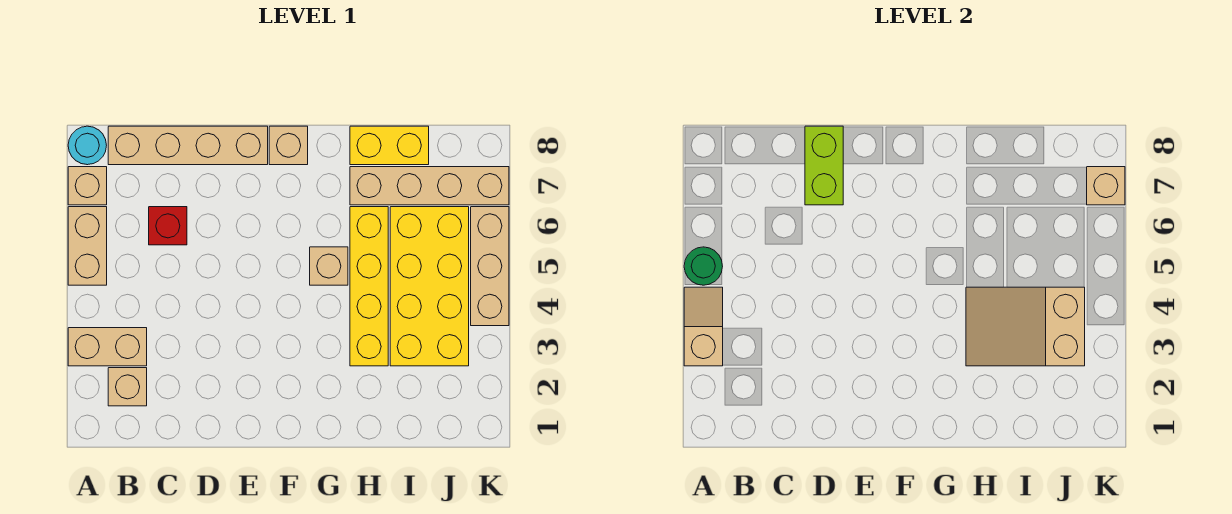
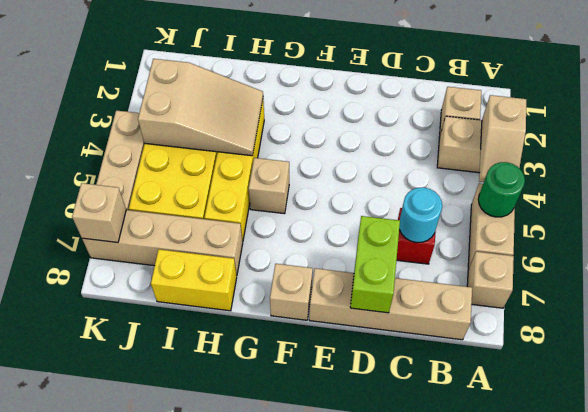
cyan round brick A8 level 1 -> cyan round brick C6 level 2

